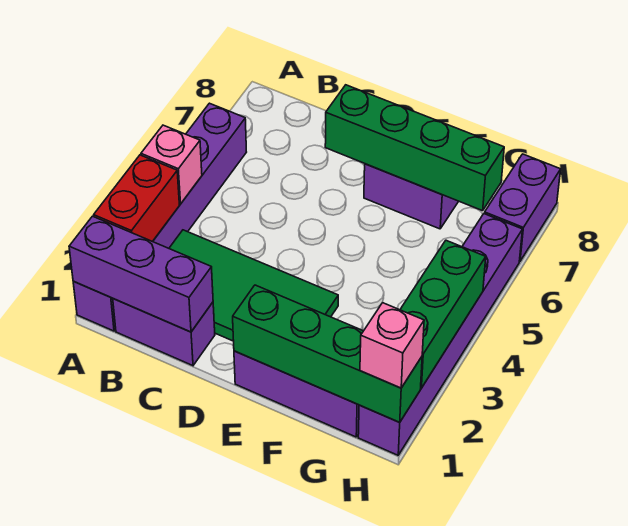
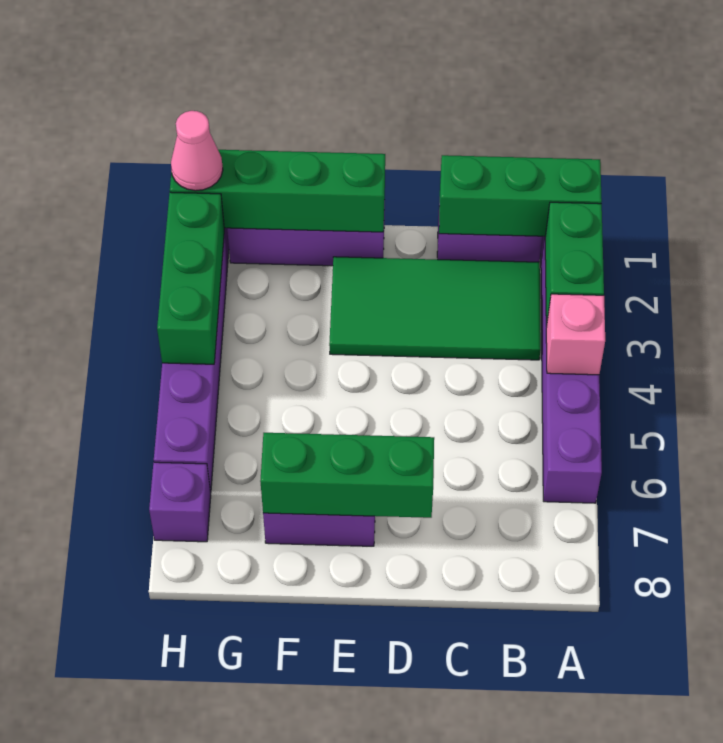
purple brick A1:C1 level 2 -> green brick A1:C1 level 2
red brick A2:A3 level 2 -> green brick A2:A3 level 2
green brick D7:G7 level 2 -> green brick D7:F7 level 2
pink brick H1 level 3 -> pink cone H1 level 3
purple brick H7:H8 level 1 -> purple brick H7 level 1

